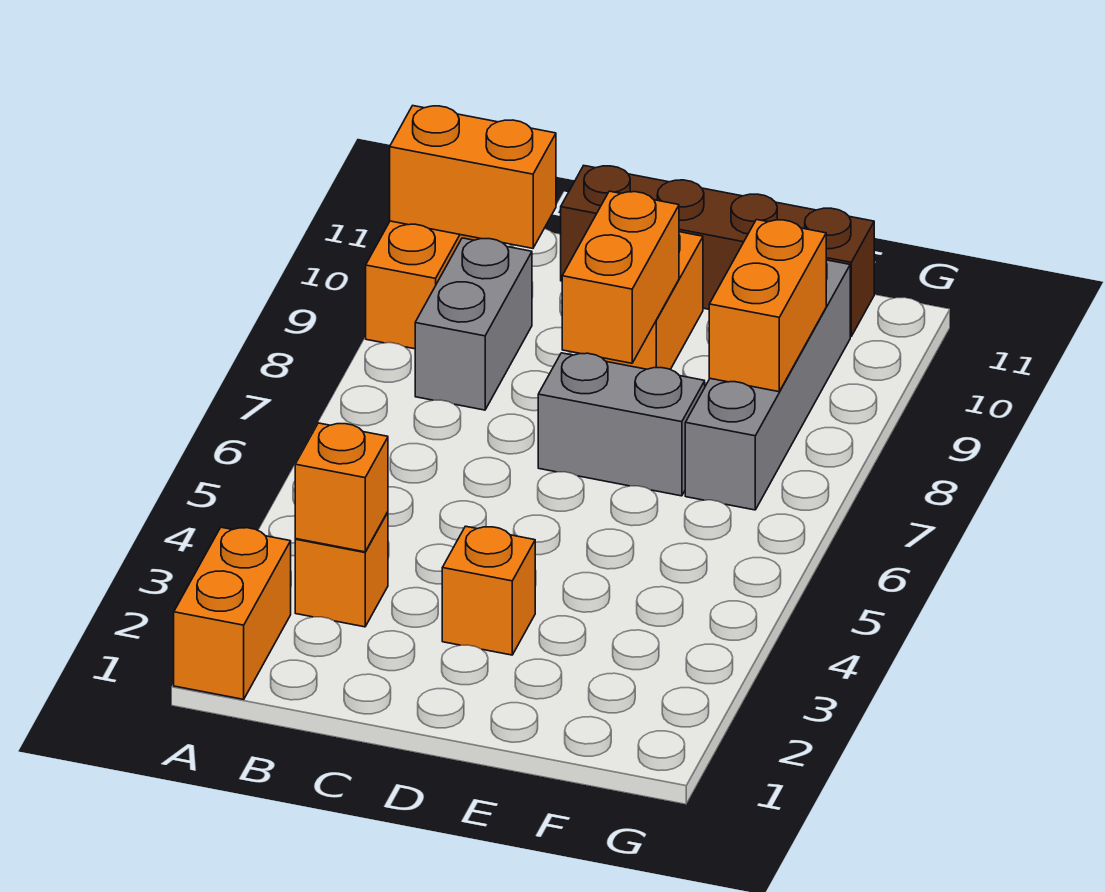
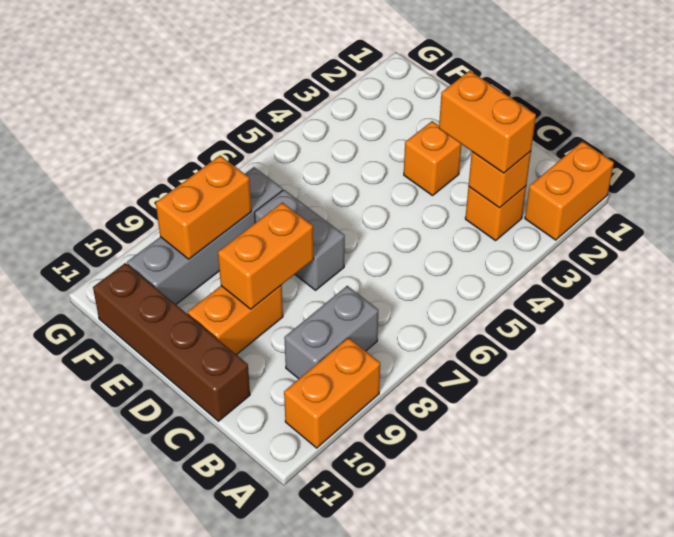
orange brick A10:B10 level 2 -> orange brick B3:C3 level 3

